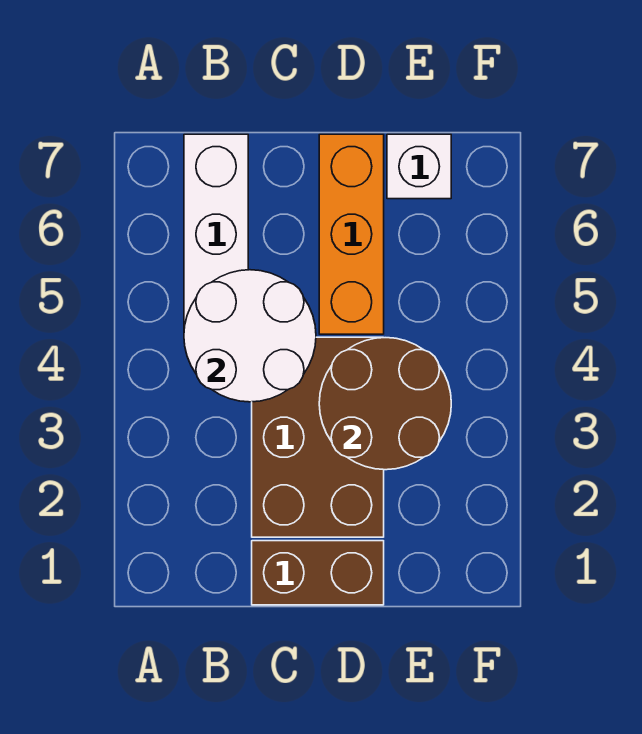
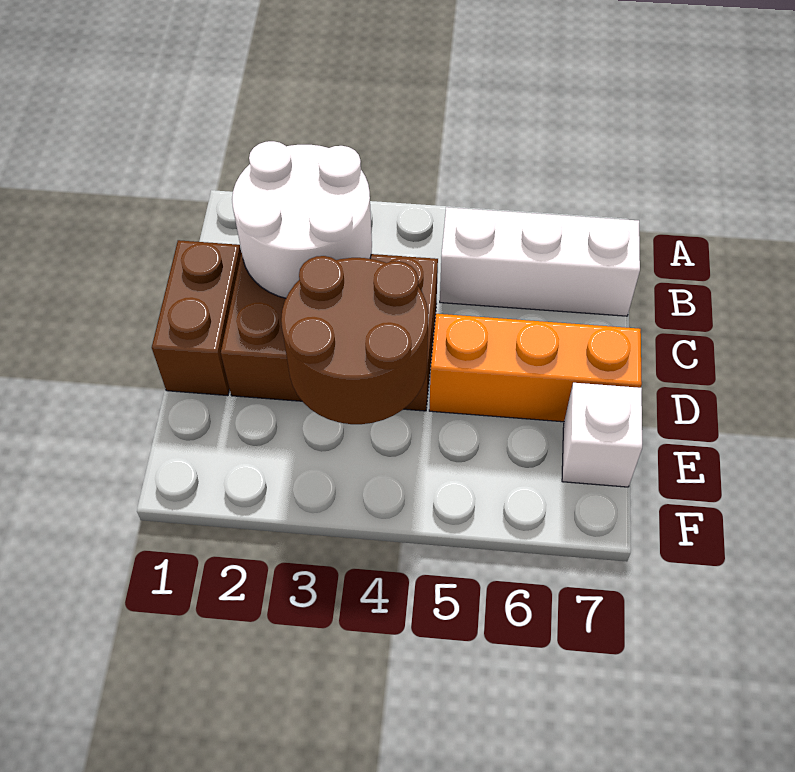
white round brick B4:C5 level 2 -> white round brick B2:C3 level 2

